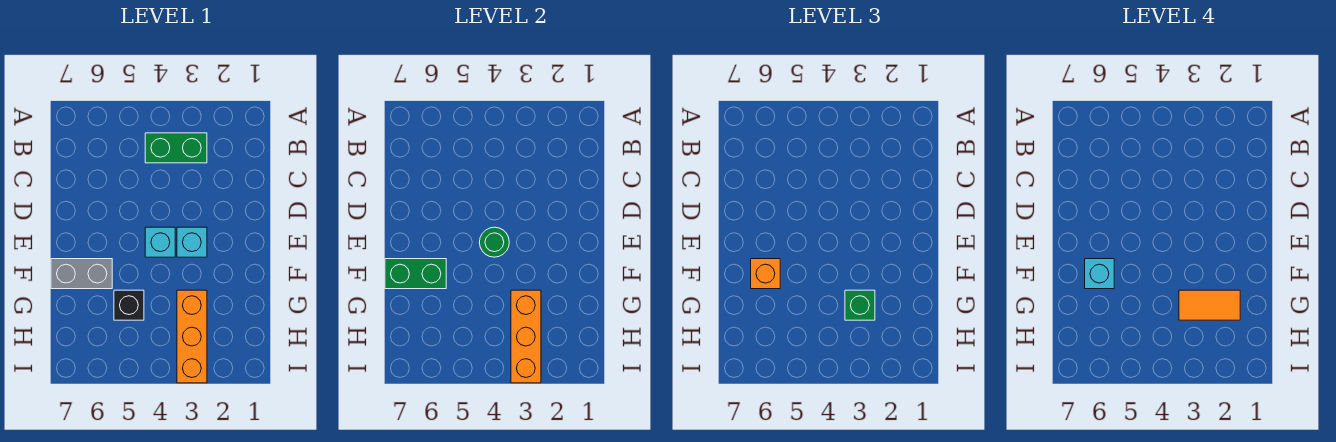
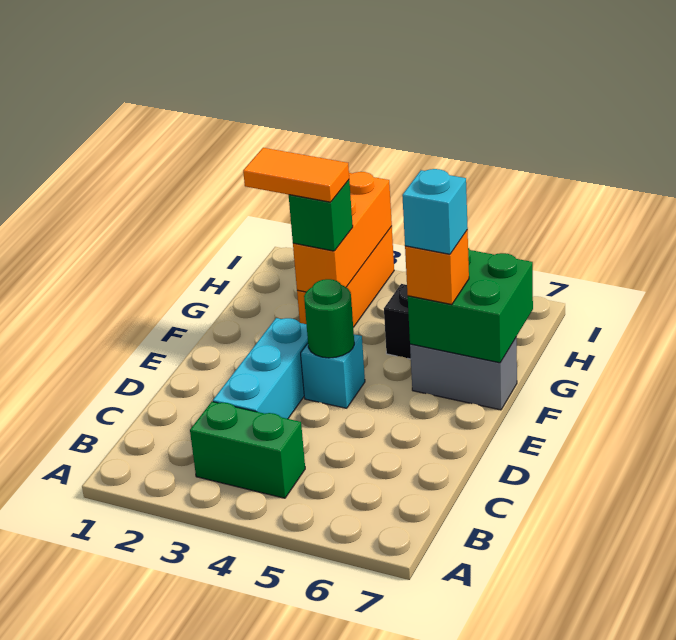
cyan brick E3 level 1 -> cyan brick C3:E3 level 1
green brick F6:F7 level 2 -> green brick F6:G7 level 2

